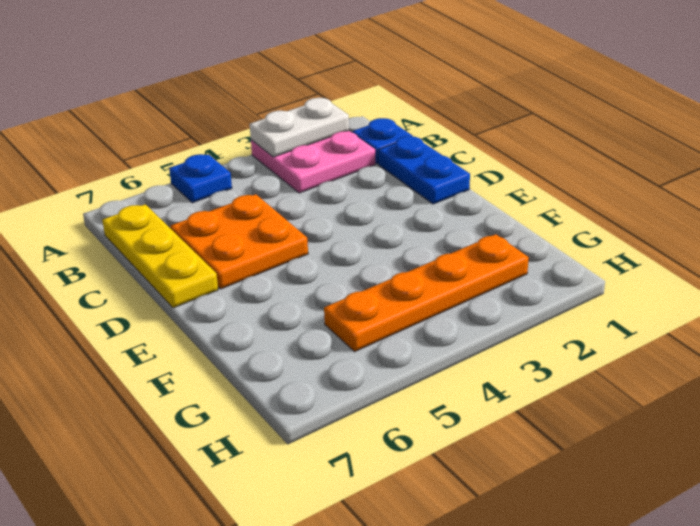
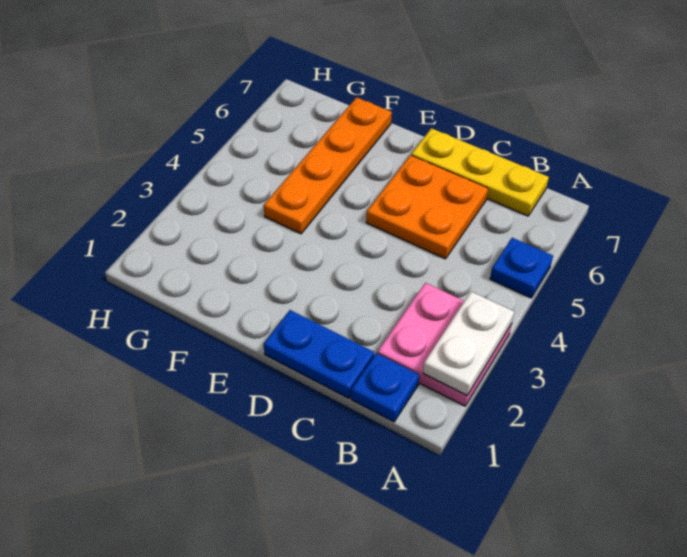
orange plate G2:G5 level 1 -> orange plate F4:F7 level 1

